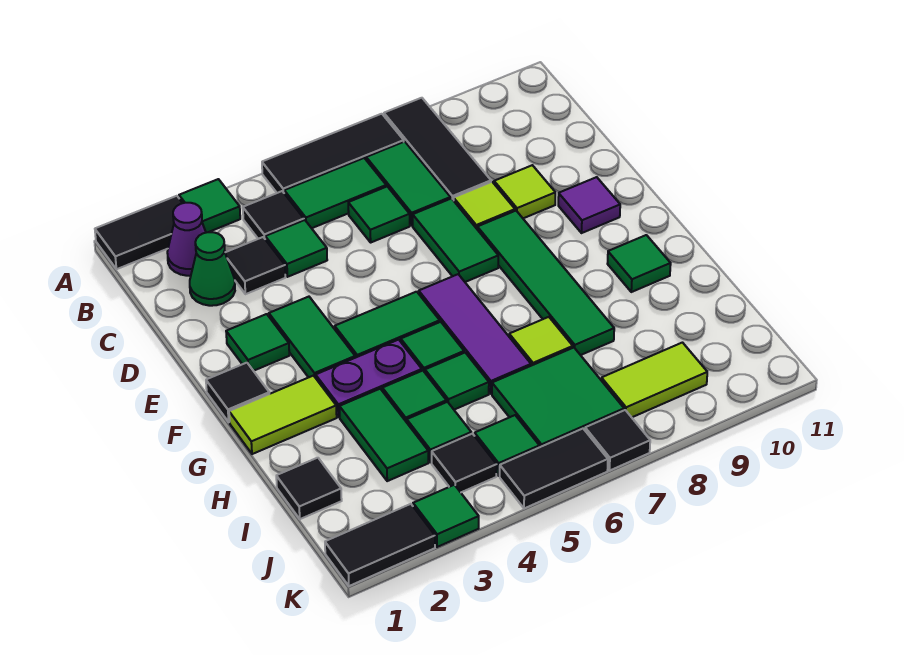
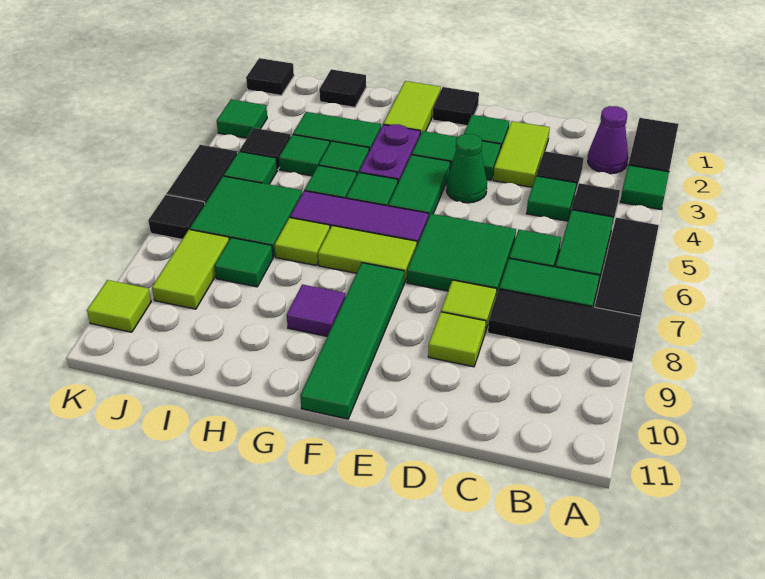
green cone C2 level 1 -> green cone E4 level 1
none -> lime tile D2:D3 level 1
green tile D7:E7 level 1 -> green tile D6:E7 level 1
green tile E8:H8 level 1 -> green tile F8:F11 level 1
purple tile E10 level 1 -> purple tile G9 level 1
none -> lime tile F7:G7 level 1
green tile G10 level 1 -> green tile I8 level 1
black tile K1:K2 level 1 -> black tile K1 level 1
none -> lime tile K10 level 1

